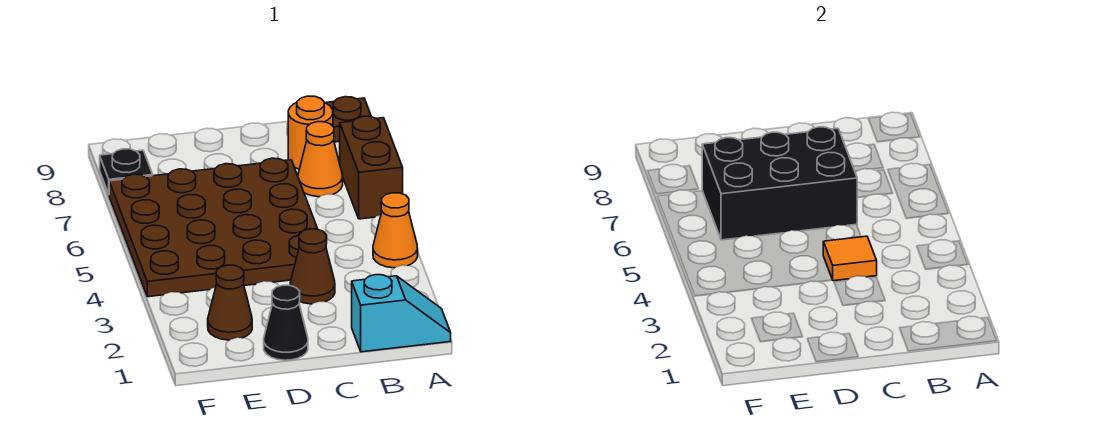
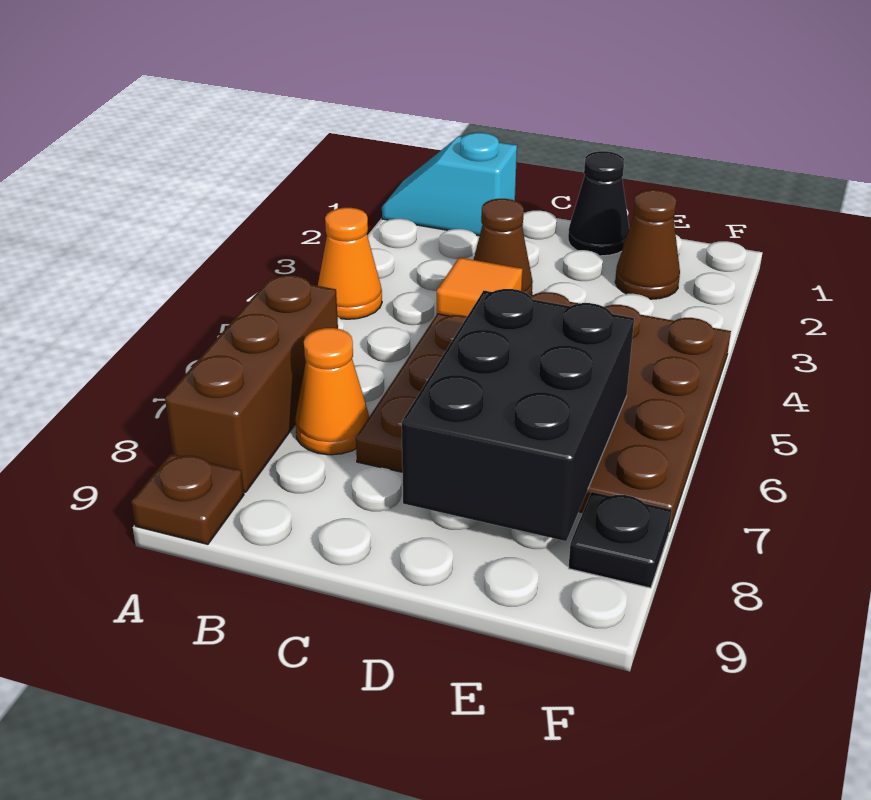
brown brick A6:A7 level 1 -> brown brick A6:A8 level 1
orange round brick B8 level 1 -> none
black brick C6:E7 level 2 -> black brick D6:E8 level 2

